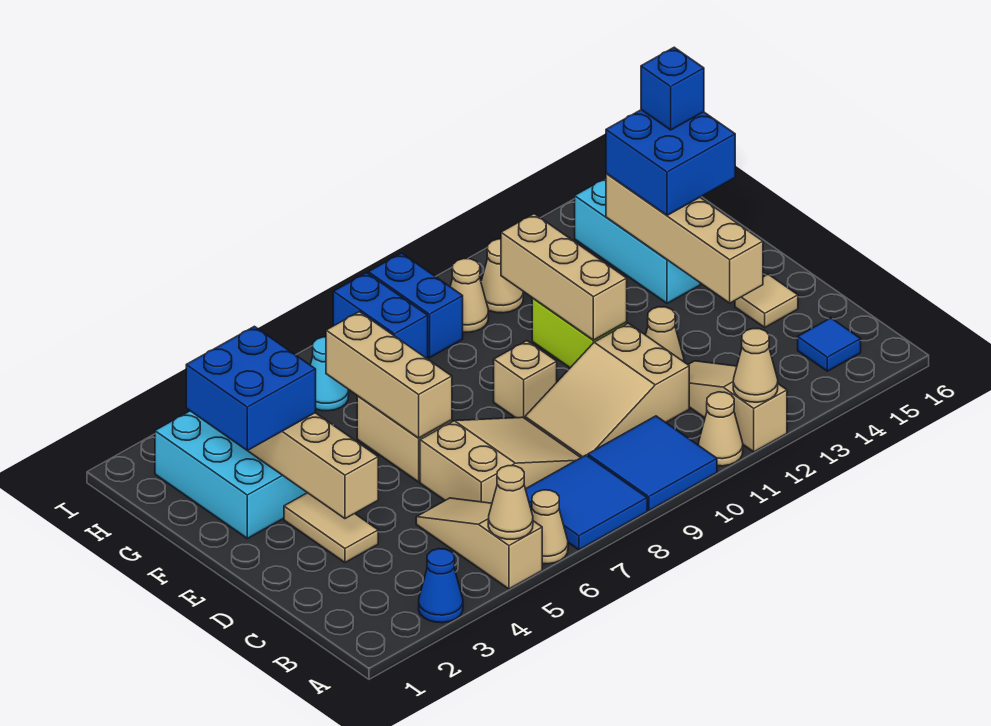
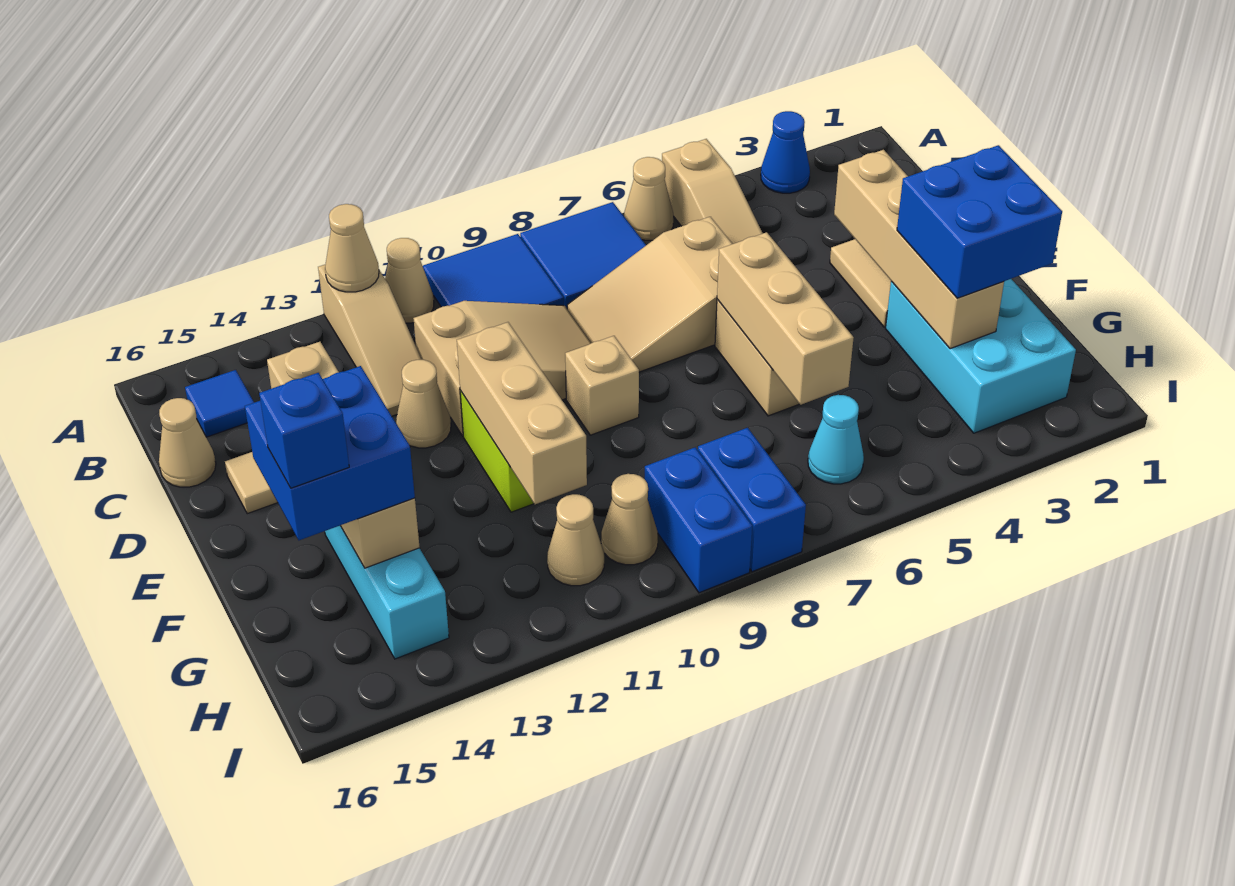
tan cone A5 level 2 -> tan cone C16 level 1

